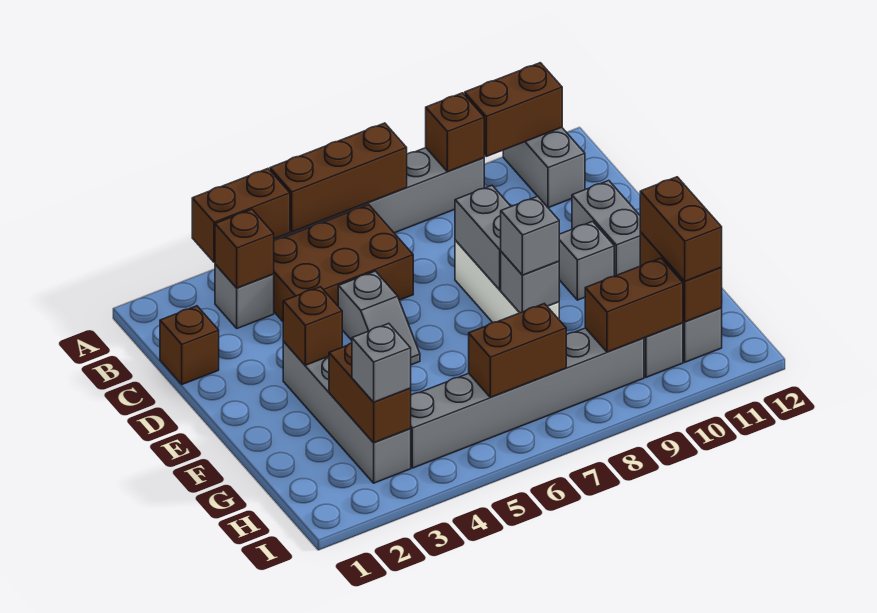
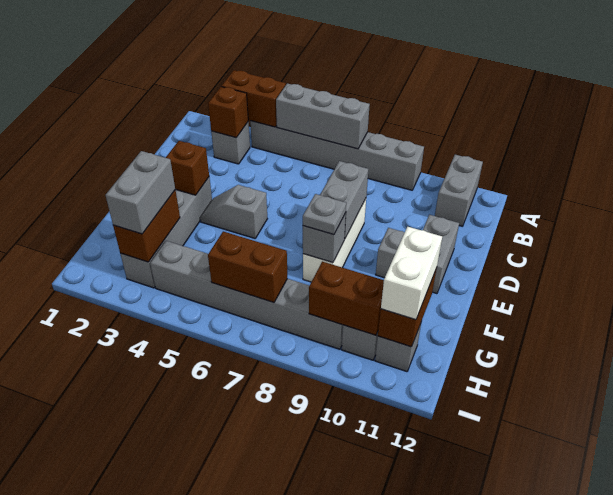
brown brick A5:A7 level 2 -> grey brick A5:A7 level 2
brown brick A9 level 2 -> none
brown brick A10:A11 level 2 -> none
brown brick B4:C6 level 1 -> none
brown brick C1 level 1 -> none
grey slope D5:E5 level 1 top D -> grey slope E4:E5 level 1 top 5
grey brick F8 level 3 -> grey plate F8 level 3
brown brick G11:H11 level 3 -> white brick G11:H11 level 3
grey brick H3 level 3 -> grey brick G3:H3 level 3

